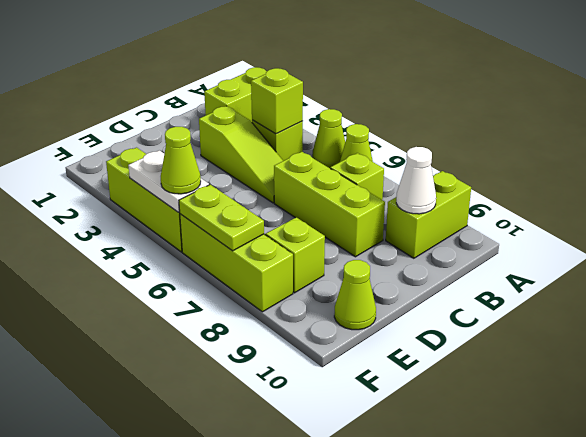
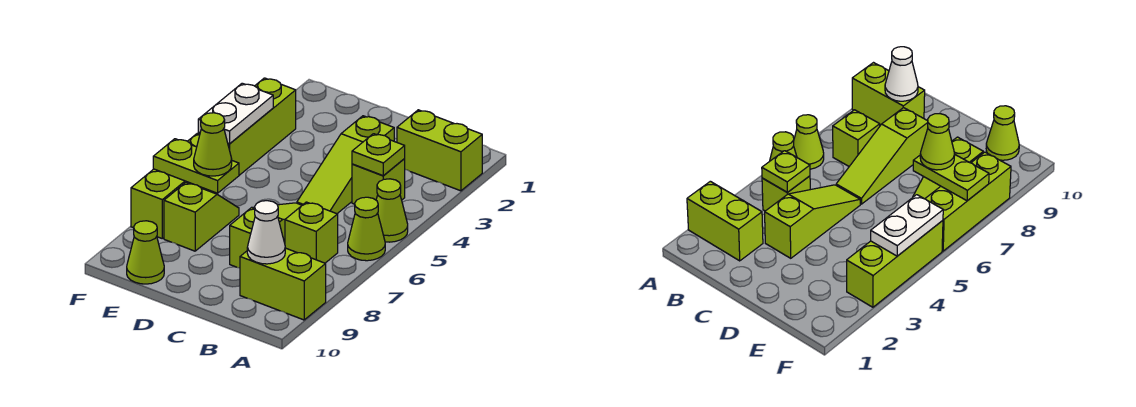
lime brick B4 level 2 -> lime plate B4 level 2
lime brick C6:C8 level 1 -> lime slope C6:C8 level 1 top 8
lime cone F5 level 3 -> lime cone E7 level 3
lime plate F6:F7 level 2 -> lime plate E7:F7 level 2

